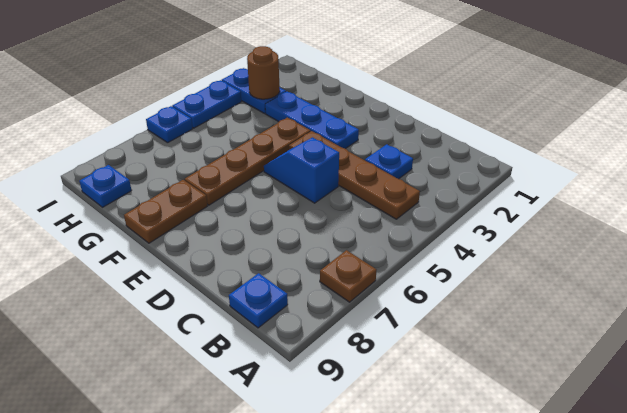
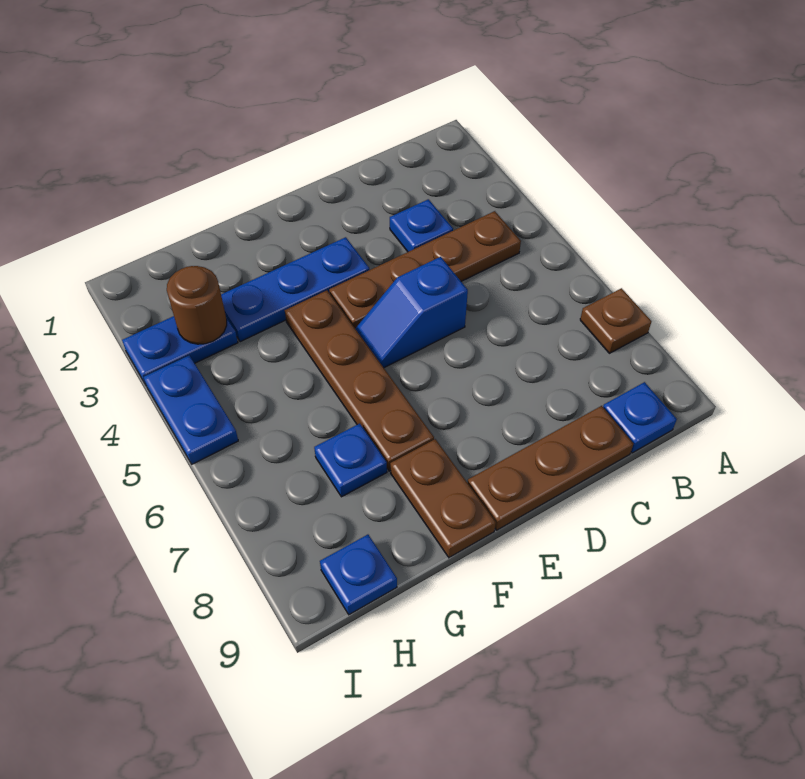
none -> brown plate C9:E9 level 1
blue plate I6 level 1 -> blue plate G7 level 1

